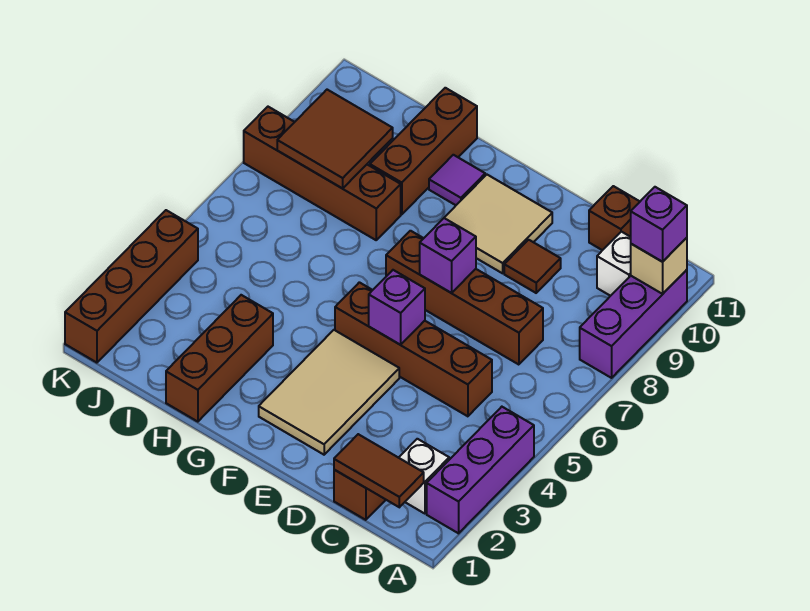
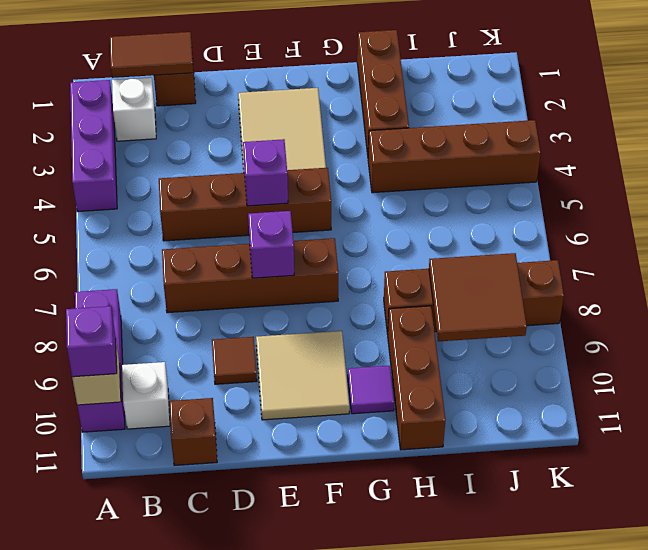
brown brick K1:K4 level 1 -> brown brick H4:K4 level 1

